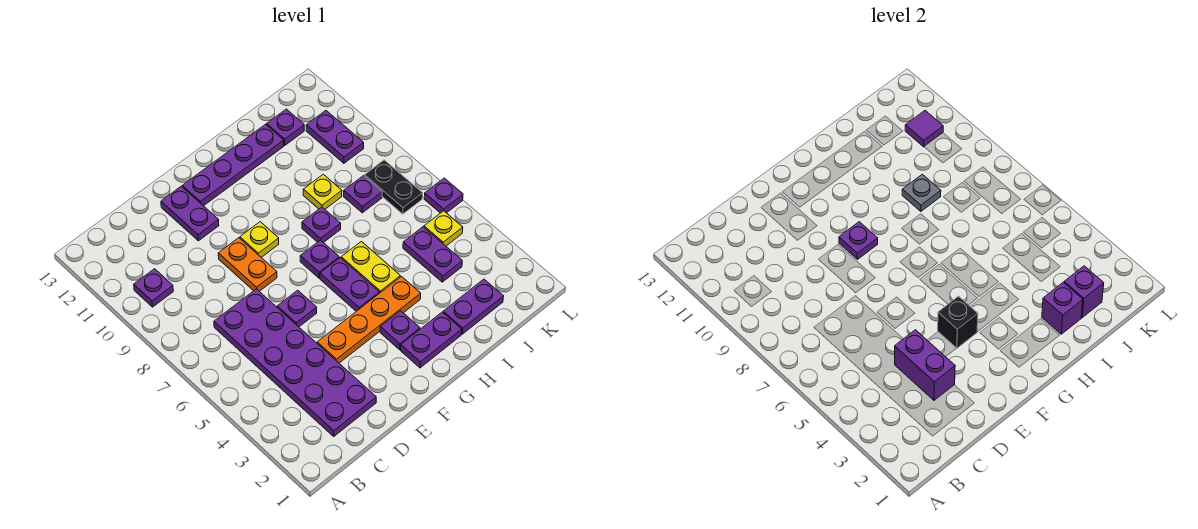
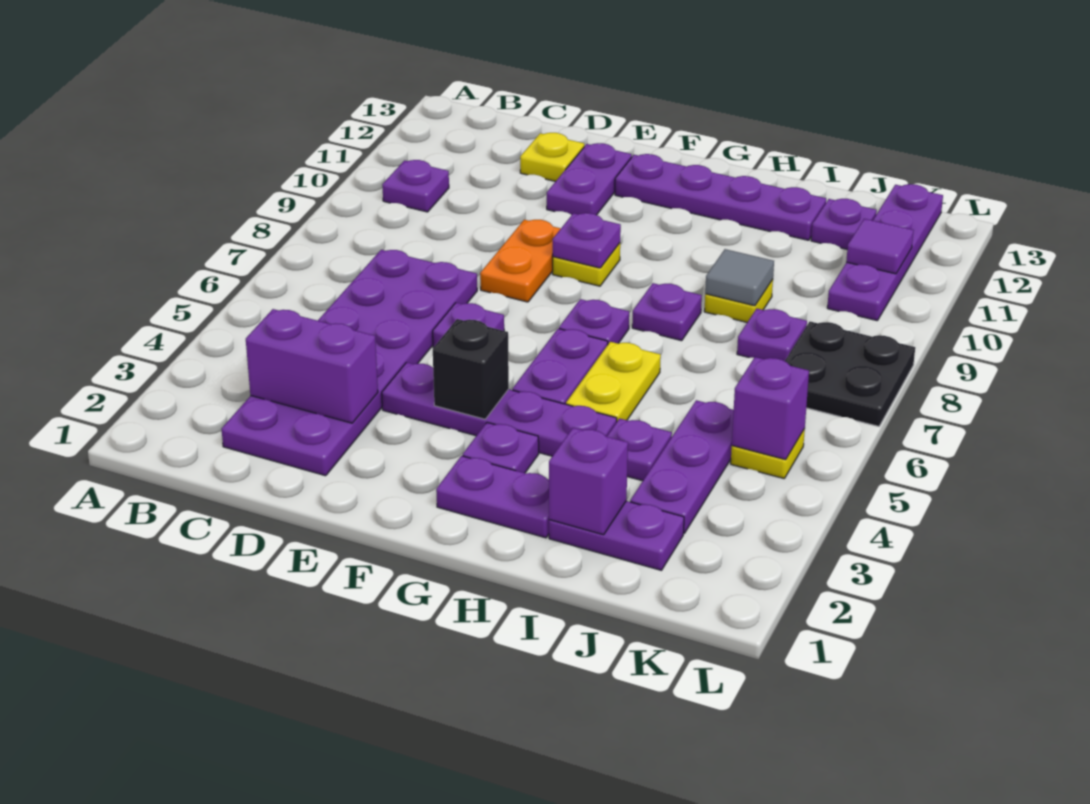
purple brick D3:D4 level 2 -> purple brick C3:D3 level 2
none -> yellow plate D12 level 1
orange plate E4:H4 level 1 -> purple plate E4:H4 level 1
grey plate I9 level 2 -> grey tile I9 level 2
purple brick J2 level 2 -> purple brick K5 level 2
purple plate J4:J5 level 1 -> purple plate J3:J5 level 1
black plate K7:K8 level 1 -> black plate K7:L8 level 1
purple plate K10:K11 level 1 -> purple plate K10:K13 level 1
purple plate L6 level 1 -> purple plate I4 level 1

